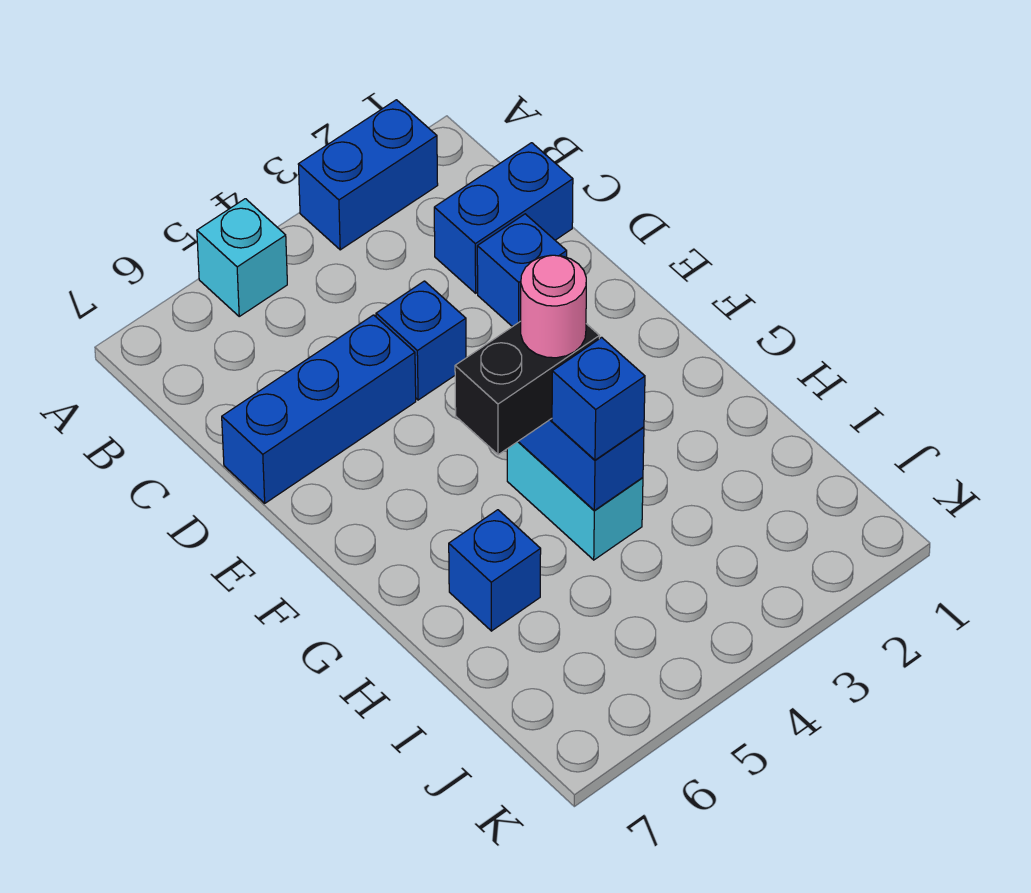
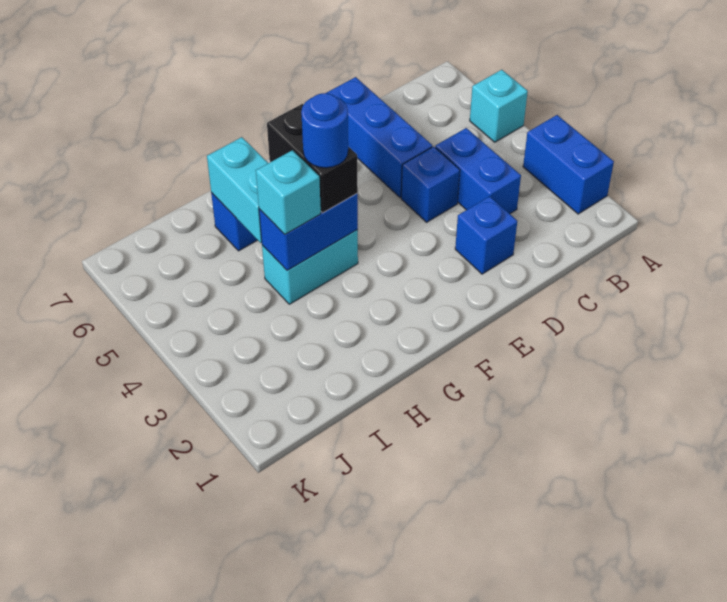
blue brick C1:C2 level 1 -> blue brick C3:C4 level 1
pink round brick G4 level 4 -> blue round brick G4 level 4
blue brick H4 level 3 -> cyan brick H4 level 3
none -> cyan brick H5:H6 level 2

